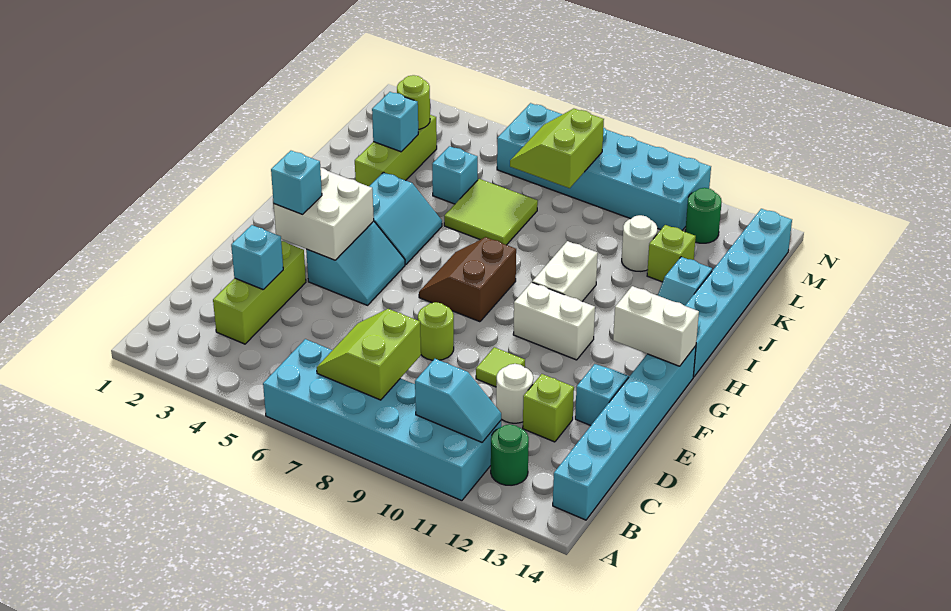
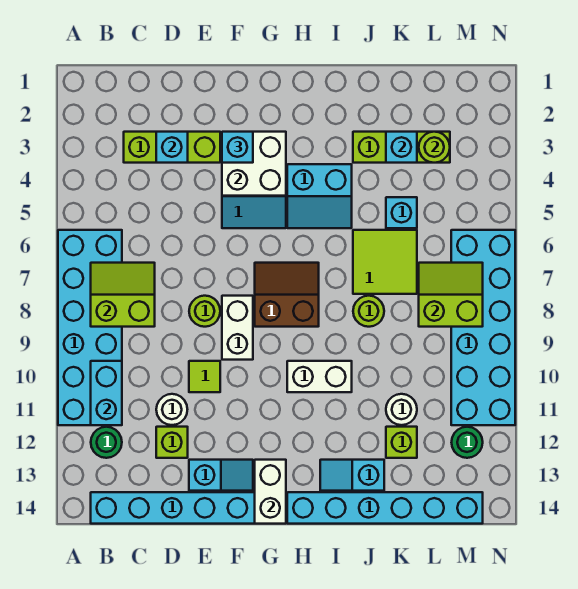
cyan slope B10:B11 level 2 top 10 -> cyan brick B10:B11 level 2
white brick G10:G11 level 1 -> white brick F8:F9 level 1
none -> lime round brick J8 level 1

